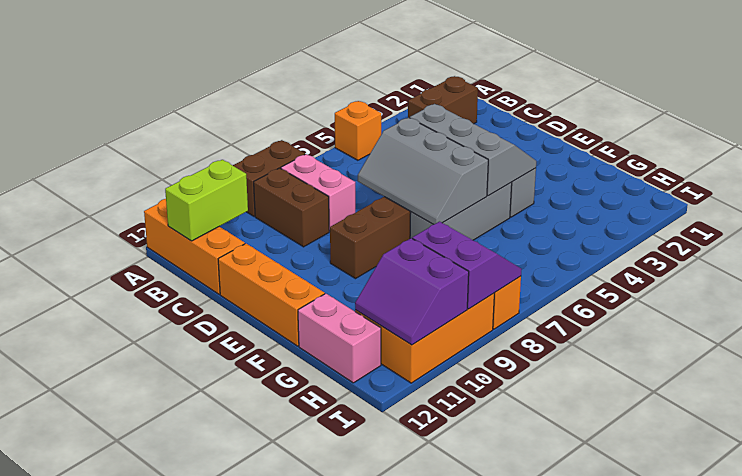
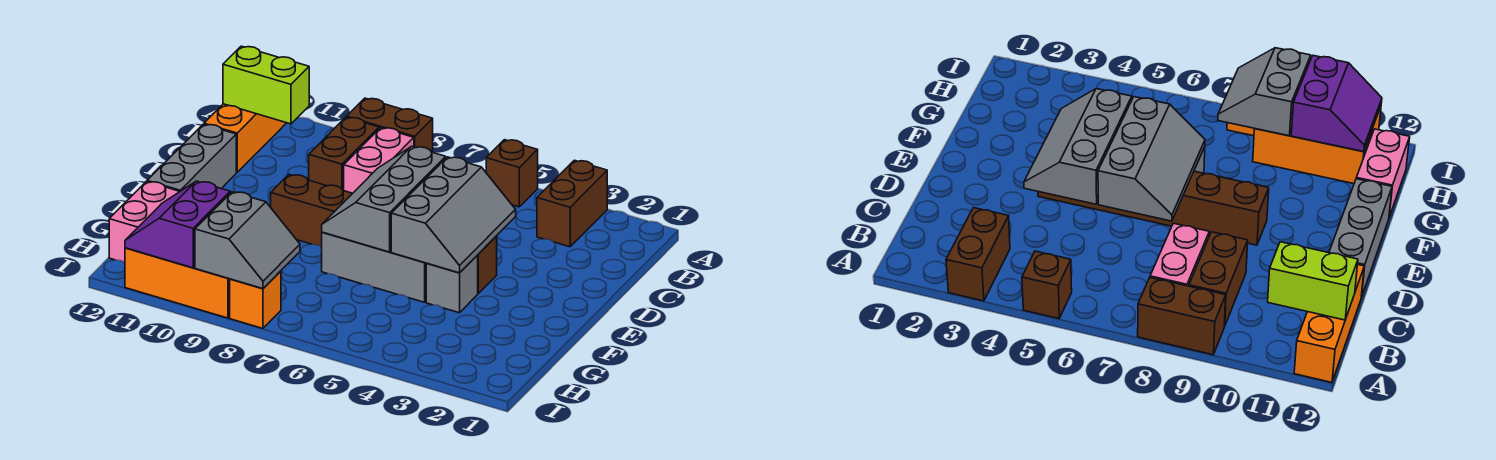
orange brick A5 level 1 -> brown brick A5 level 1
brown brick B2:B3 level 1 -> brown brick A3:B3 level 1
orange brick D12:F12 level 1 -> grey brick D12:F12 level 1
purple slope H8:I9 level 2 top 9 -> grey slope H8:I9 level 2 top 9

